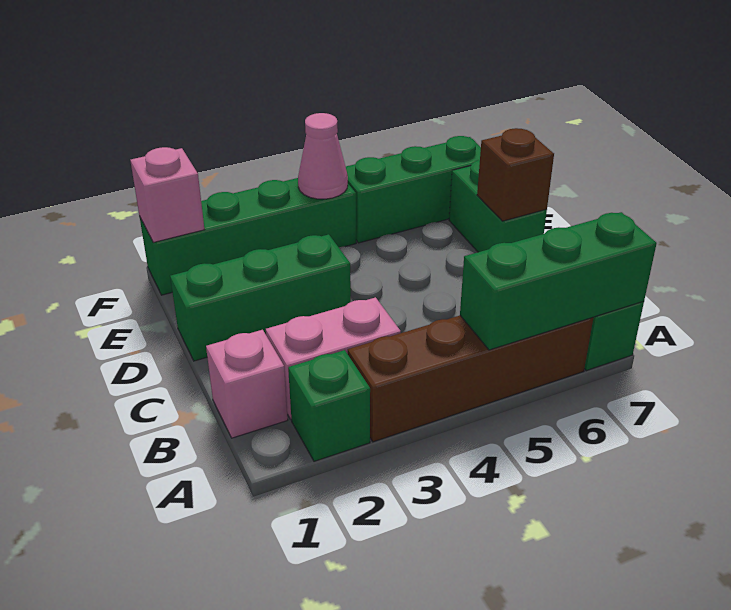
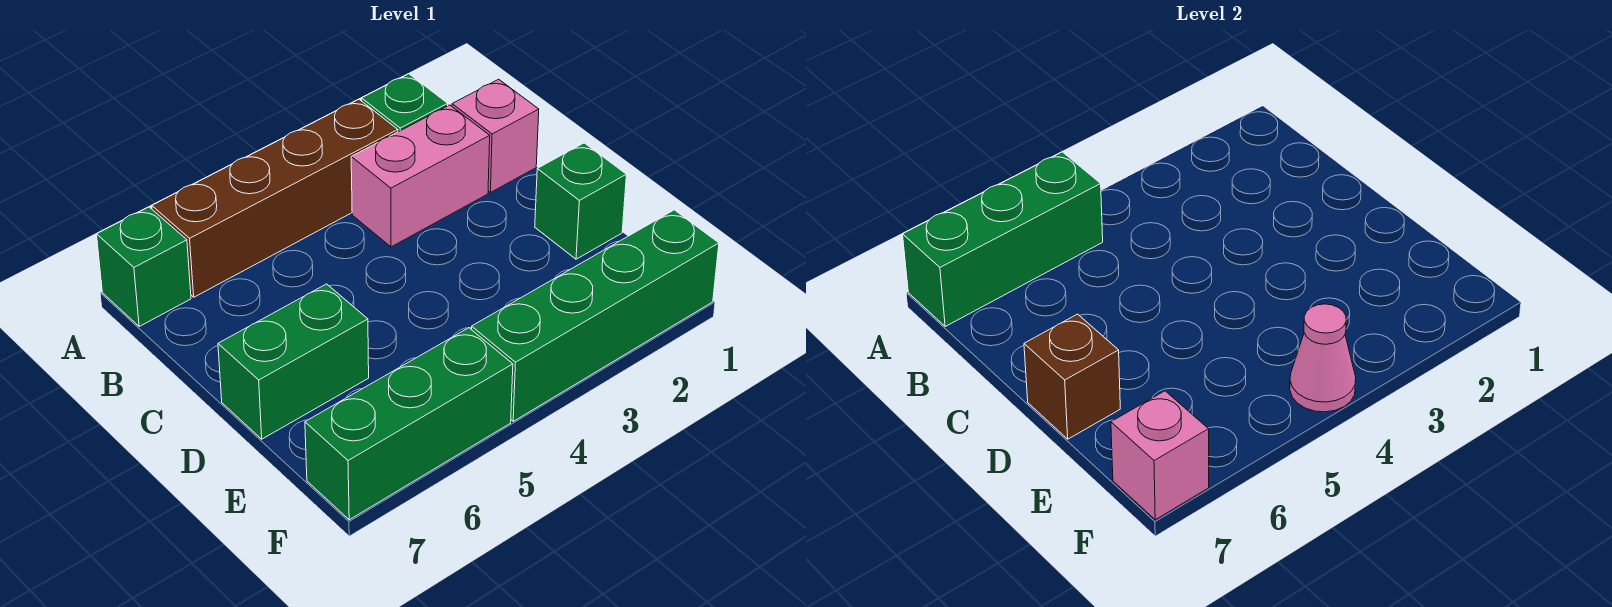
green brick D1:D3 level 1 -> green brick D1 level 1
green brick D7:E7 level 1 -> green brick D6:D7 level 1
pink brick F1 level 2 -> pink brick F7 level 2

